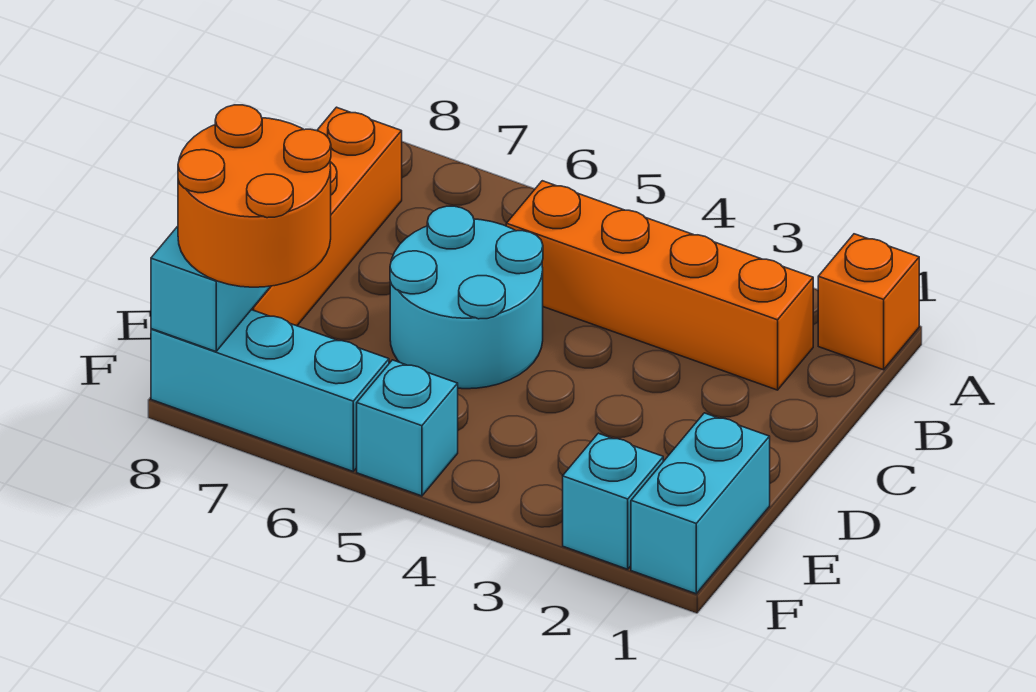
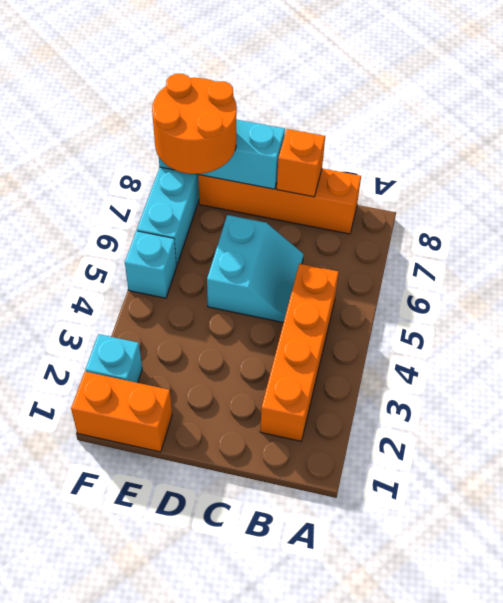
orange brick A1 level 1 -> orange brick C8 level 2
cyan round brick C5:D6 level 1 -> cyan slope C5:D6 level 1 top D
cyan brick E1:F1 level 1 -> orange brick E1:F1 level 1

